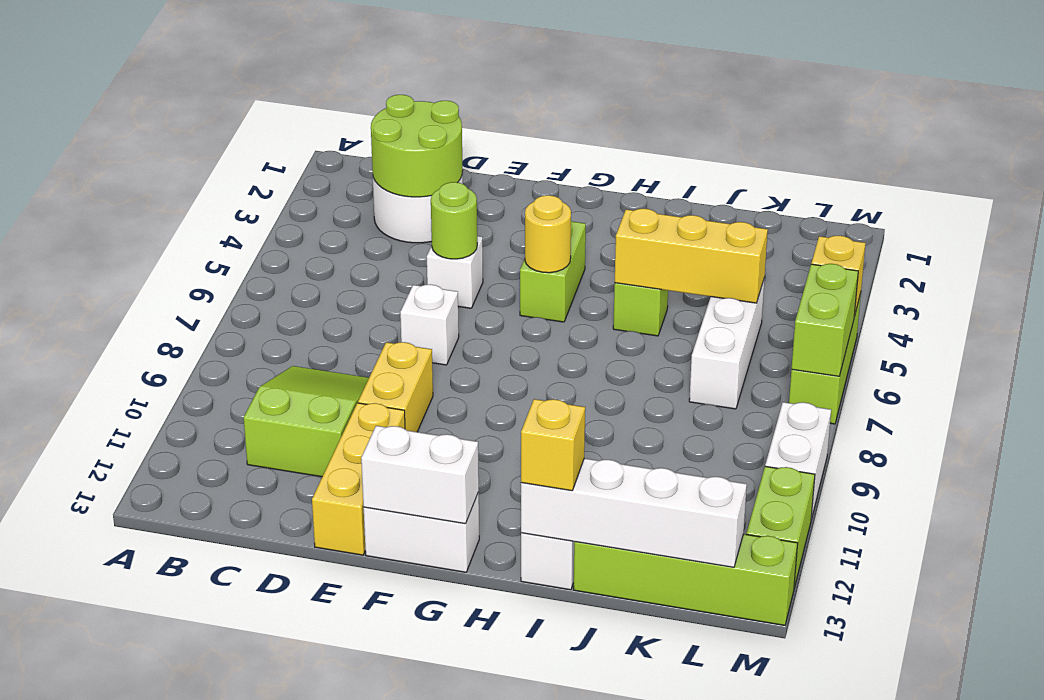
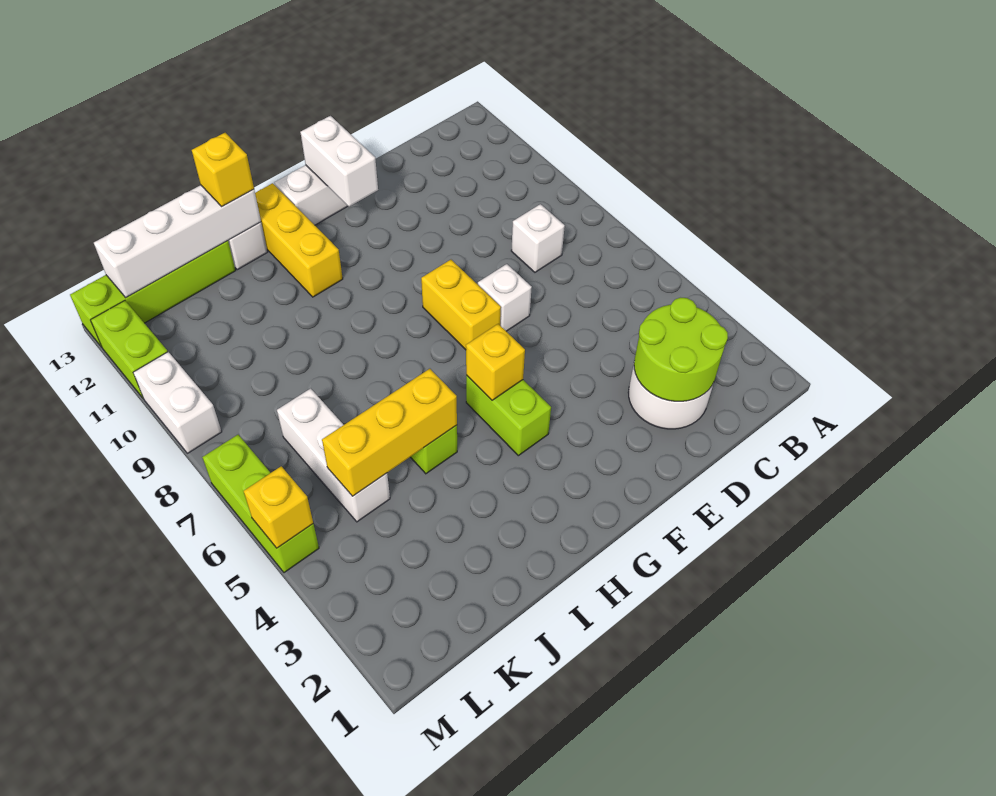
lime slope C9:D11 level 1 top 11 -> none
white brick E5 level 1 -> white brick C8 level 1
lime round brick E5 level 2 -> none
yellow brick E9:E10 level 1 -> yellow brick F7:F8 level 1
yellow brick E11:E13 level 1 -> yellow brick H11:H13 level 1
white brick F13:G13 level 2 -> white brick F12:F13 level 2
yellow round brick G5 level 2 -> yellow brick G5 level 2
lime brick M6:M7 level 2 -> none

